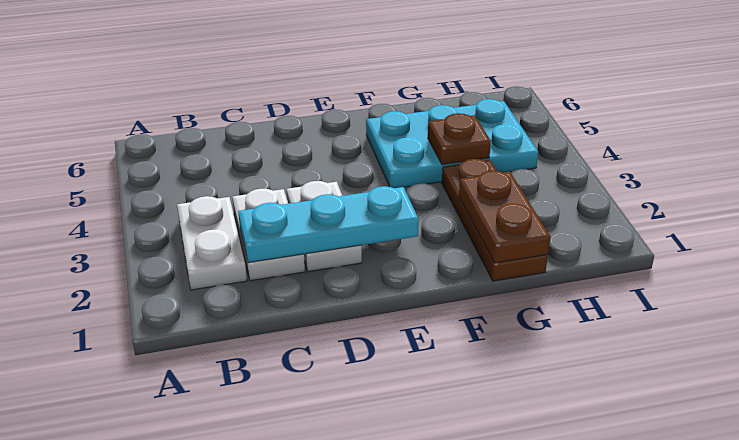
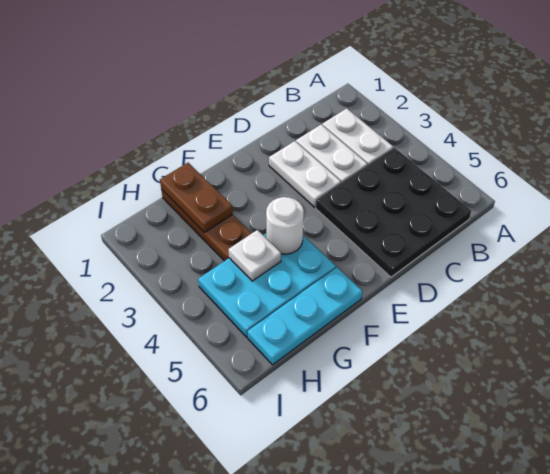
none -> black plate B4:D6 level 1
cyan plate C2:E2 level 2 -> cyan plate F6:H6 level 1
none -> white round brick F4 level 2
brown plate G4 level 2 -> white plate G4 level 2

